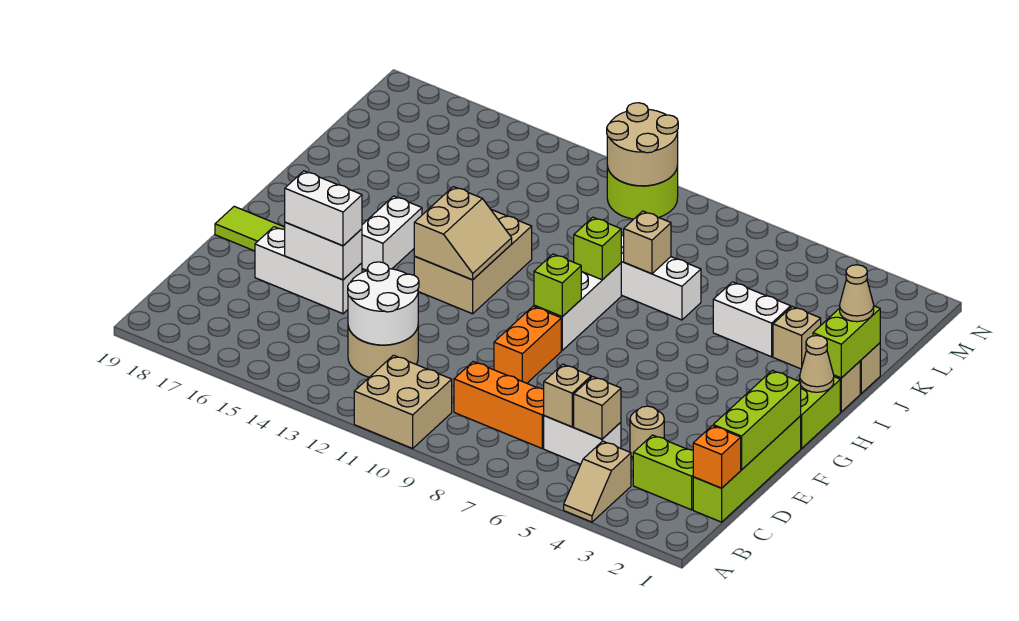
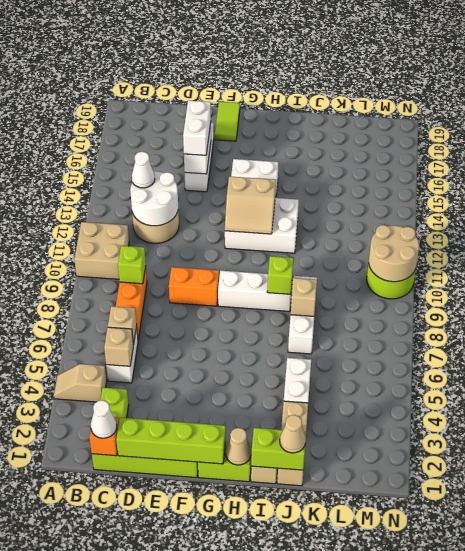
none -> white cone C1 level 3
none -> white cone C13 level 3
lime brick D1:F1 level 2 -> lime brick D1:G1 level 2
tan round brick D4 level 1 -> none
lime brick G9 level 2 -> lime brick C9 level 2
tan brick G12:I13 level 1 -> white brick G12:I13 level 1

